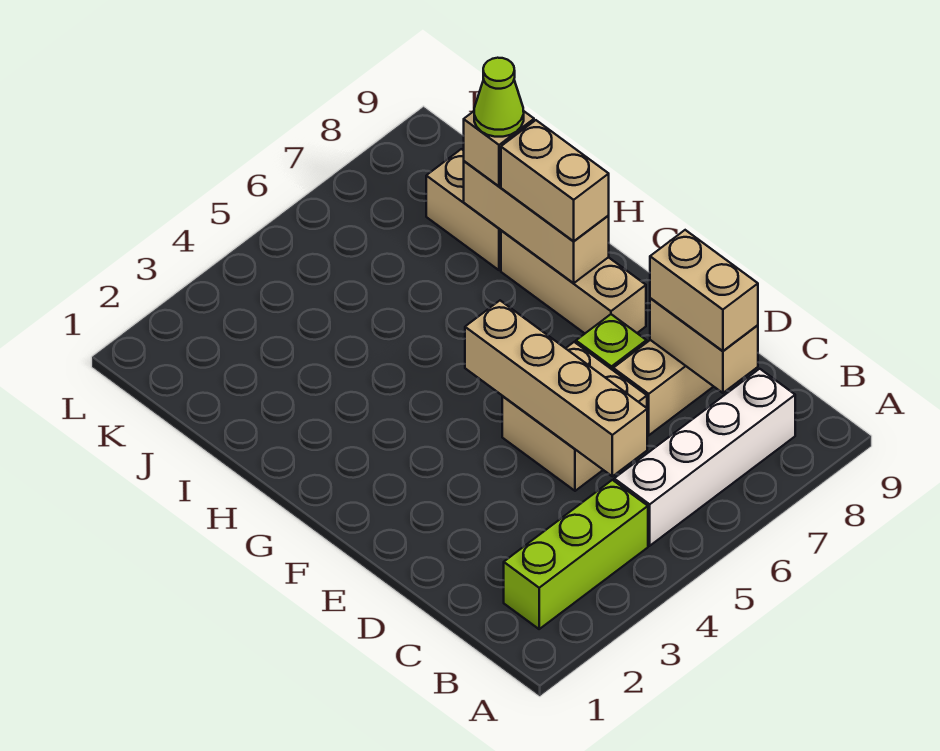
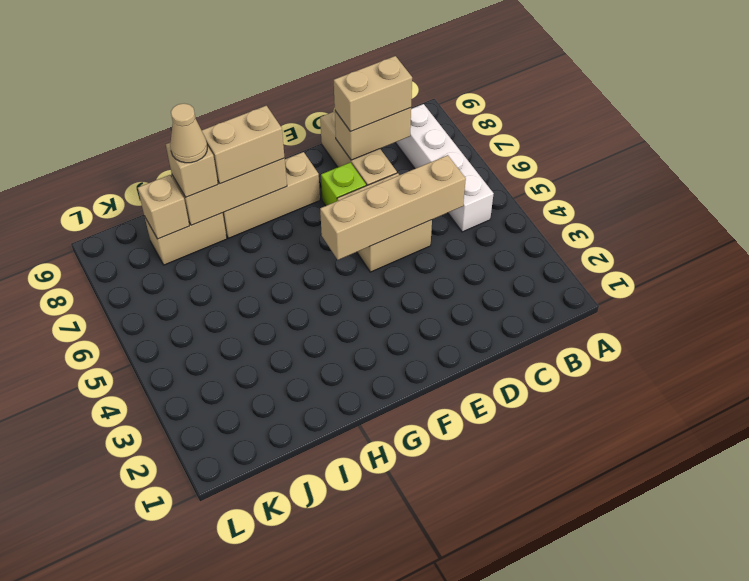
lime brick B2:B4 level 1 -> none
lime cone I8 level 4 -> tan cone I8 level 4
none -> tan brick J8 level 2

